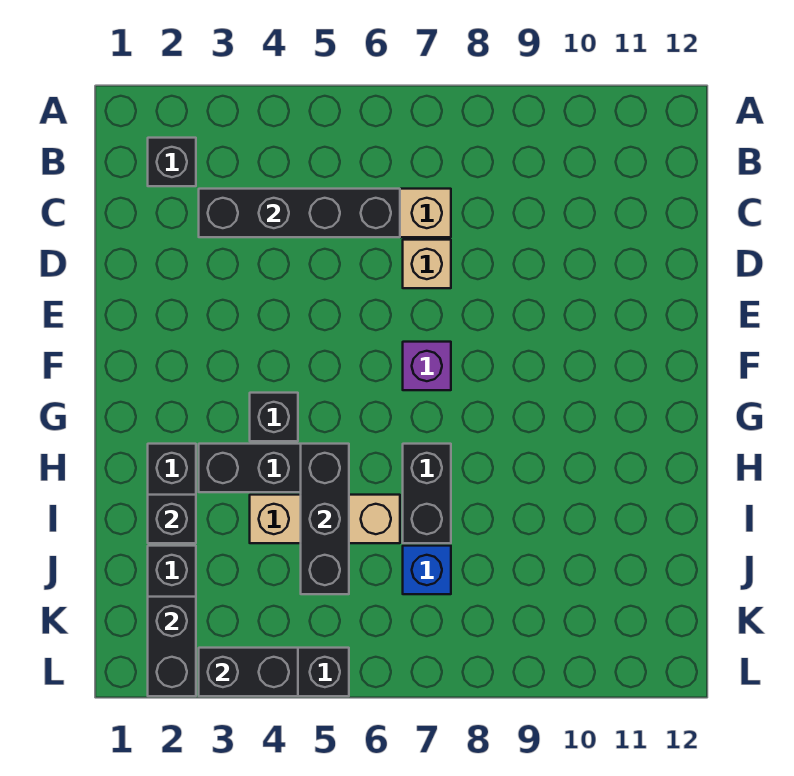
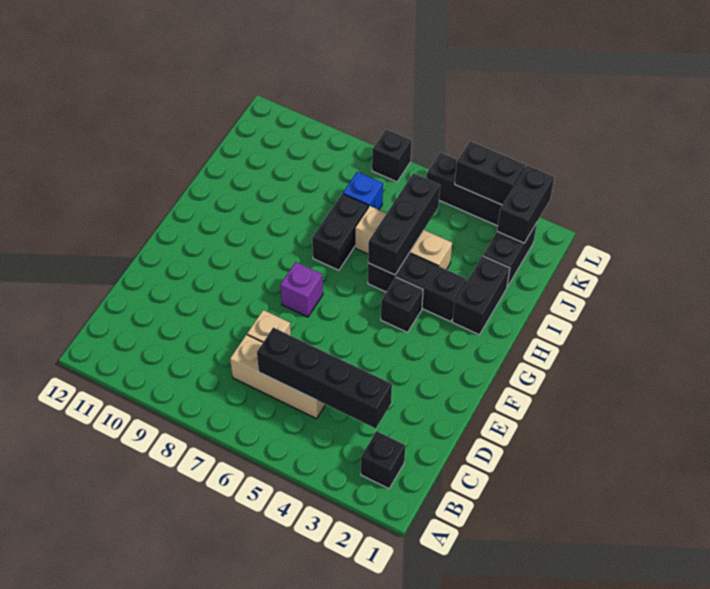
black brick I2 level 2 -> black brick L7 level 1

